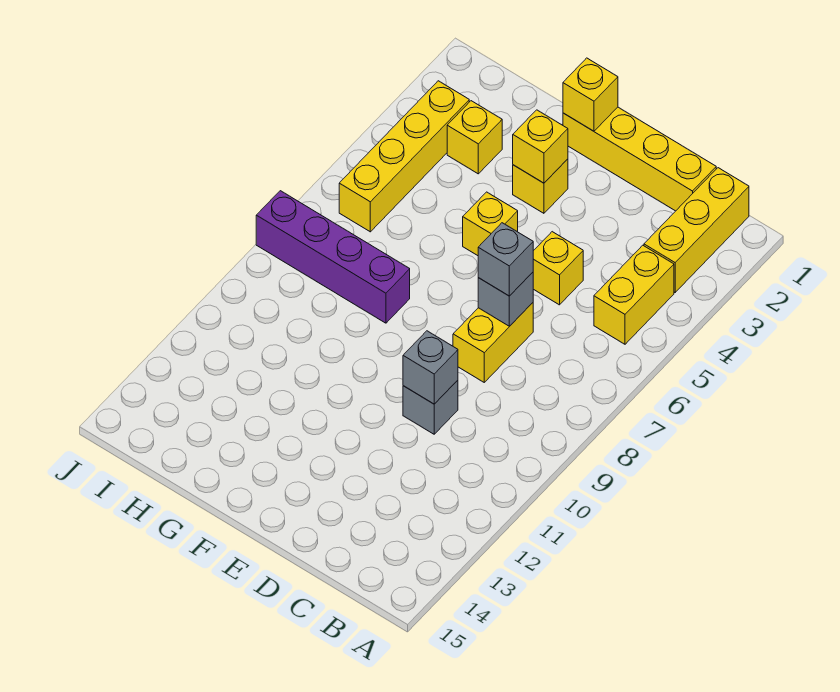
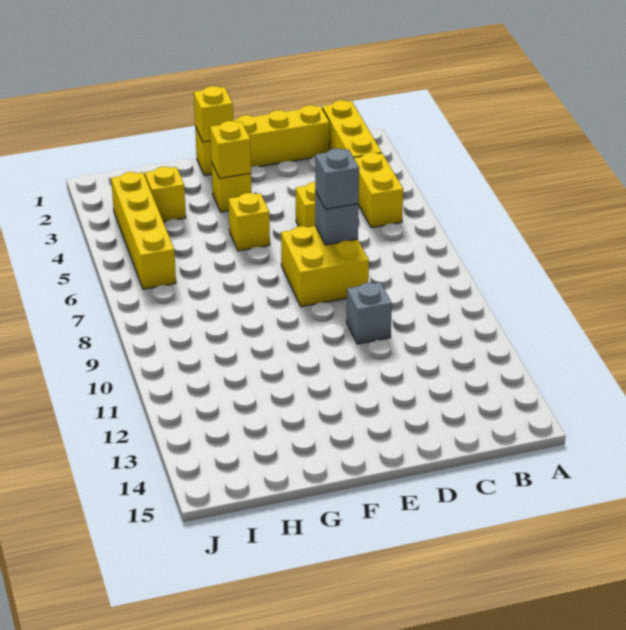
yellow brick D7:D8 level 1 -> yellow brick D7:E8 level 1
grey brick D10 level 2 -> none
purple brick G8:J8 level 1 -> none

